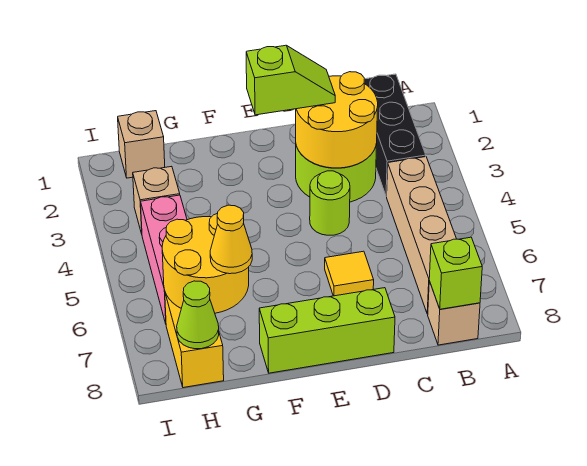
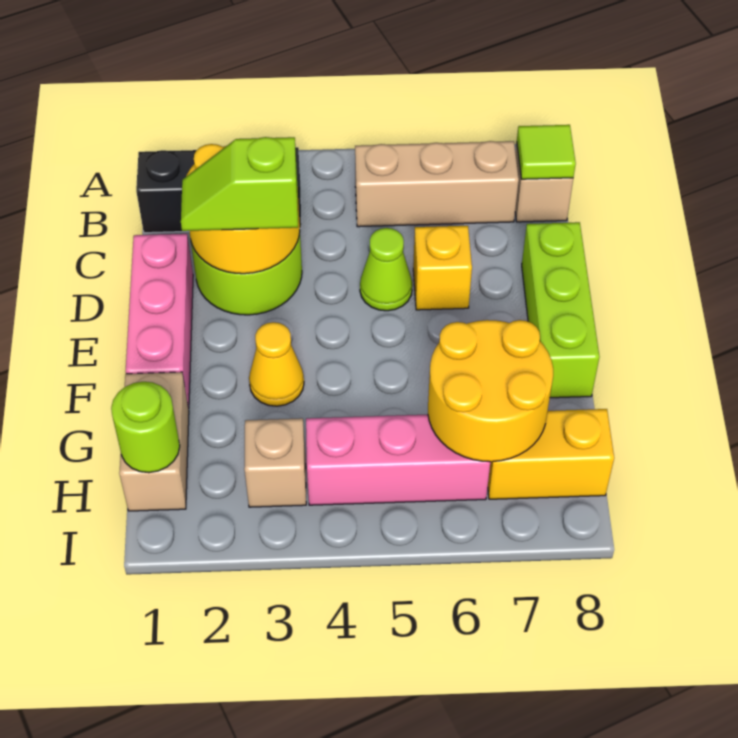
tan brick B4:B7 level 1 -> tan brick B5:B7 level 1
lime brick B8 level 2 -> lime tile B8 level 2
none -> pink brick D1:F1 level 1
lime slope D2:E2 level 3 top E -> lime slope D2:D3 level 3 top 3
lime round brick D4 level 1 -> lime round brick H1 level 2
yellow tile D6 level 1 -> yellow brick D6 level 1
yellow cone G7 level 3 -> yellow cone F3 level 1
tan brick H1 level 1 -> tan brick G1:H1 level 1
lime cone H8 level 2 -> lime cone D5 level 1

